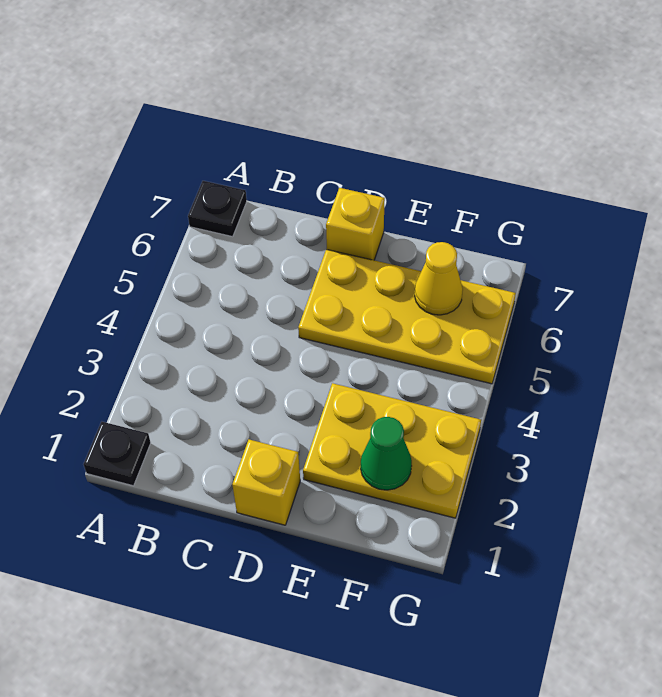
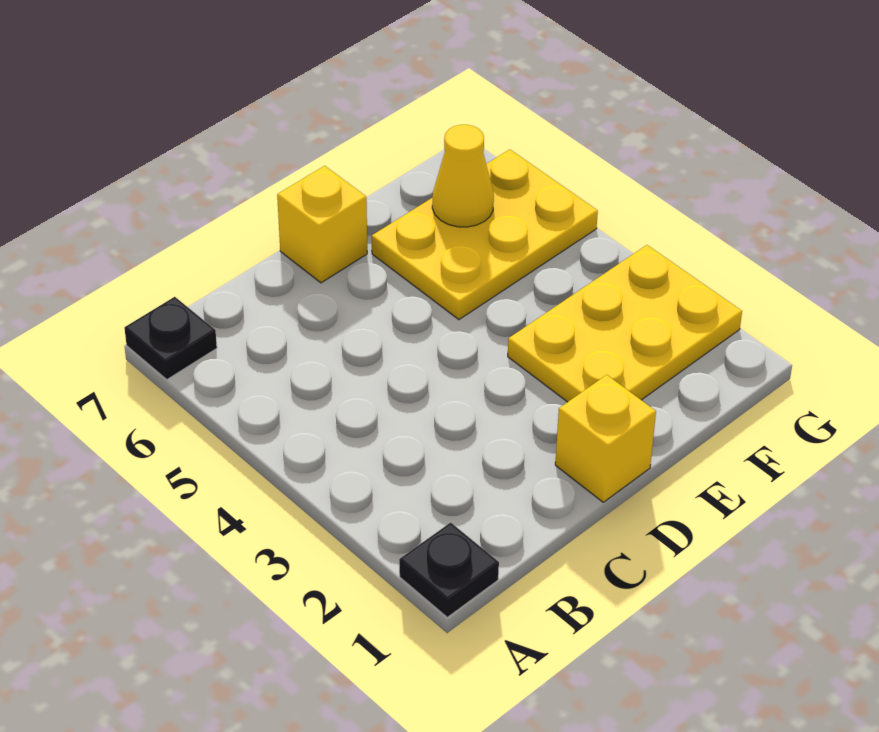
yellow plate D5:G6 level 1 -> yellow plate E5:G6 level 1
green cone F2 level 2 -> none

